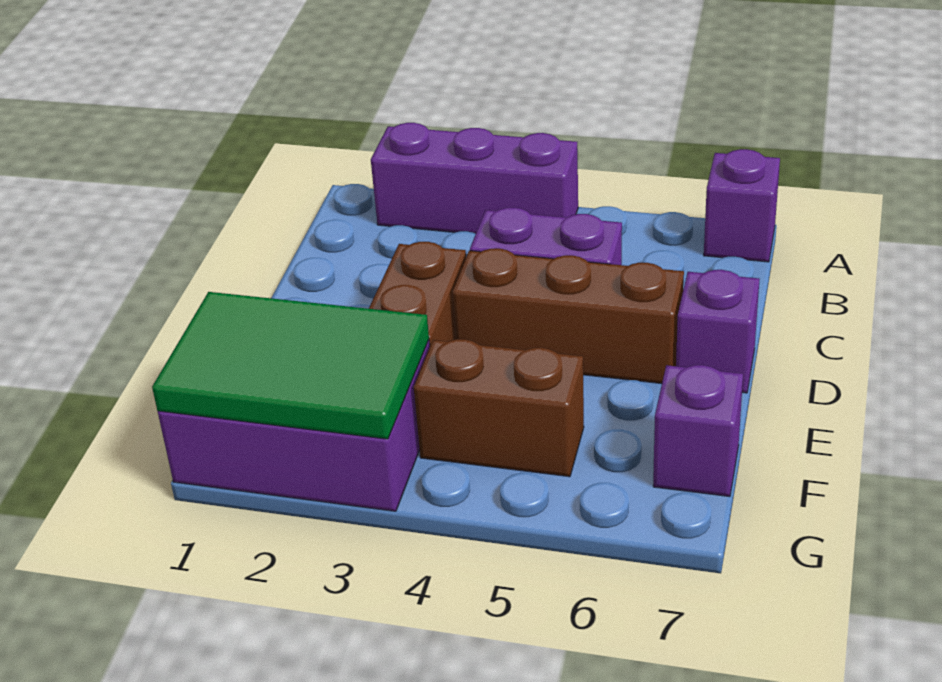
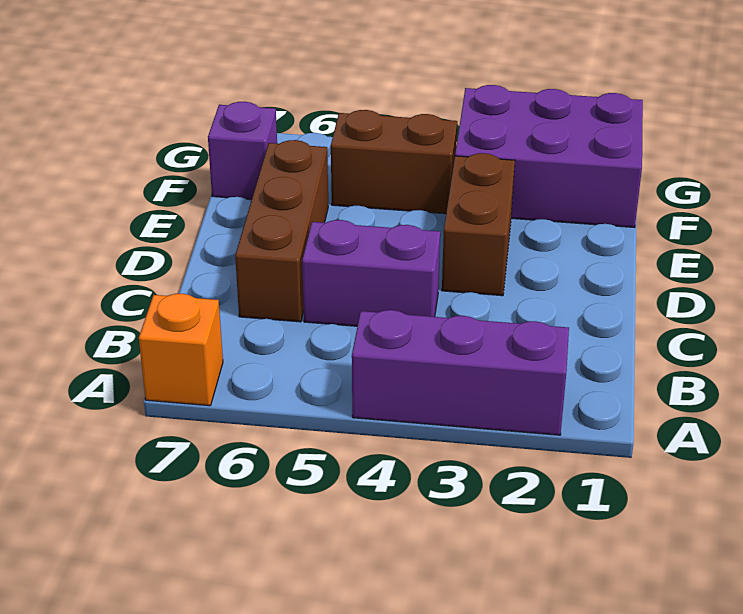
purple brick A7 level 1 -> orange brick A7 level 1
brown brick D4:D6 level 1 -> brown brick C6:E6 level 1
purple brick D7 level 1 -> none
green tile F1:G3 level 2 -> none

